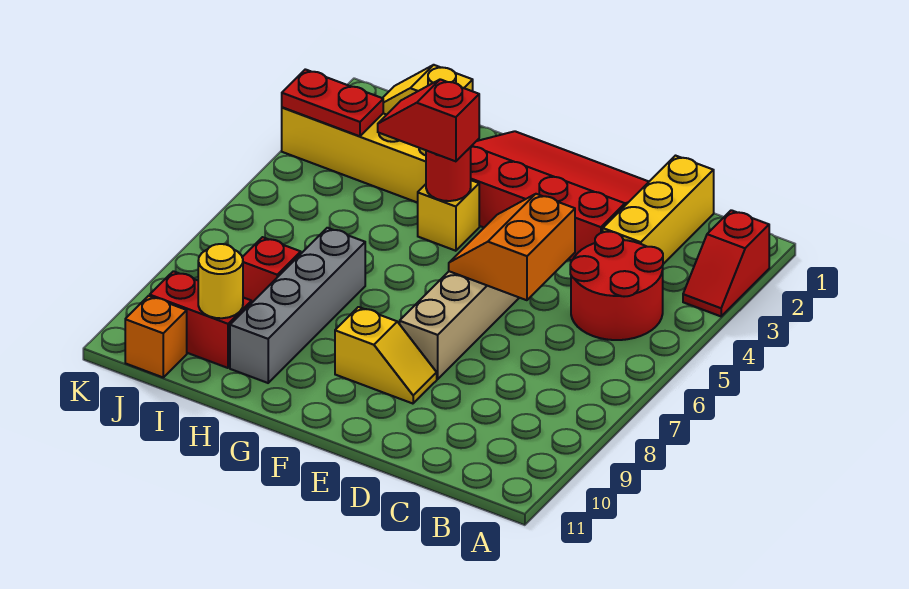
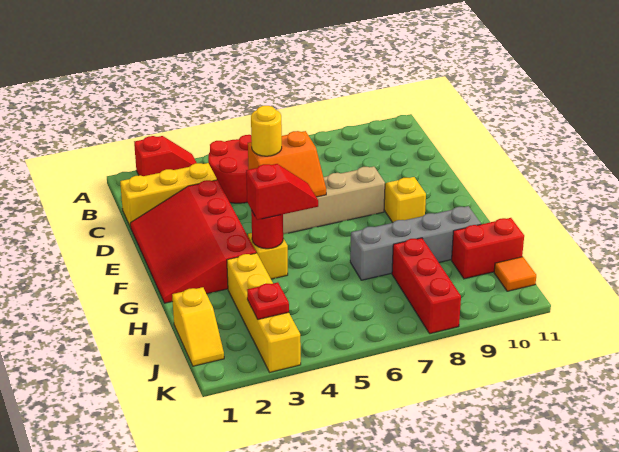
red slope G4:H4 level 3 top G -> red slope G4:G5 level 3 top 4
red brick I8 level 1 -> red brick I8:K8 level 1
red brick I10:J10 level 1 -> red brick I10:I11 level 1
yellow round brick I10 level 2 -> yellow round brick D5 level 3
red plate J3:K3 level 2 -> red plate J3 level 2
orange brick J11 level 1 -> orange tile J11 level 1

